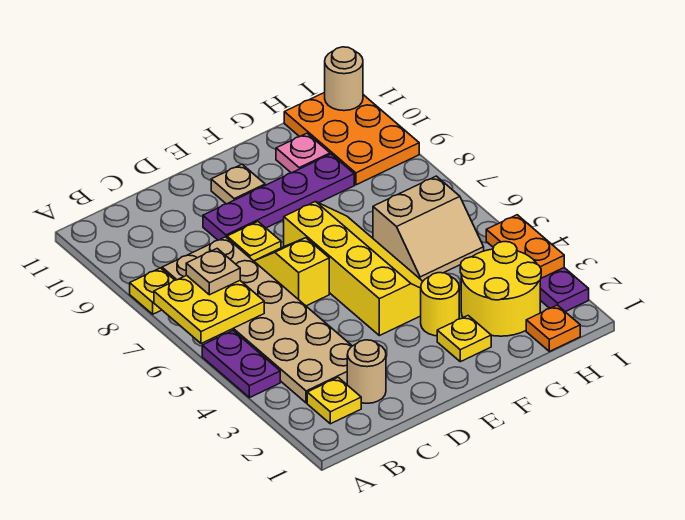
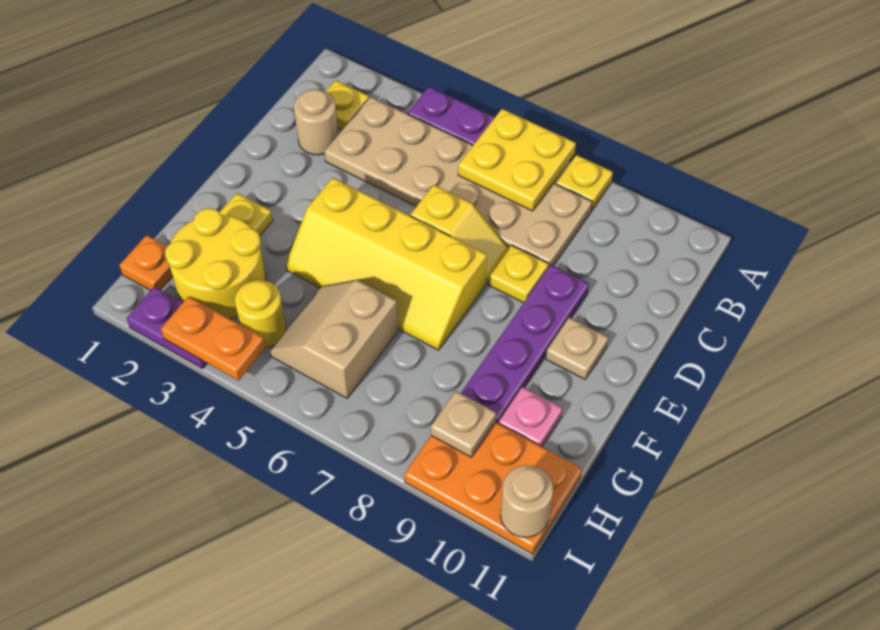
tan plate B7 level 3 -> tan plate H9 level 2
yellow round brick F3 level 1 -> yellow round brick H4 level 1

